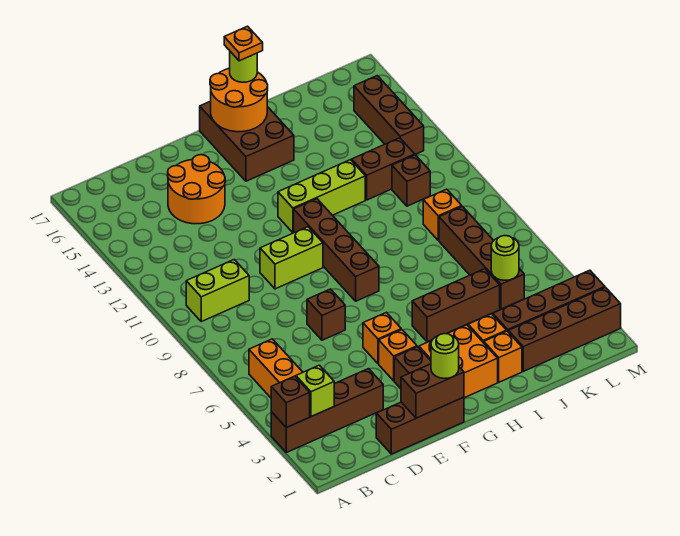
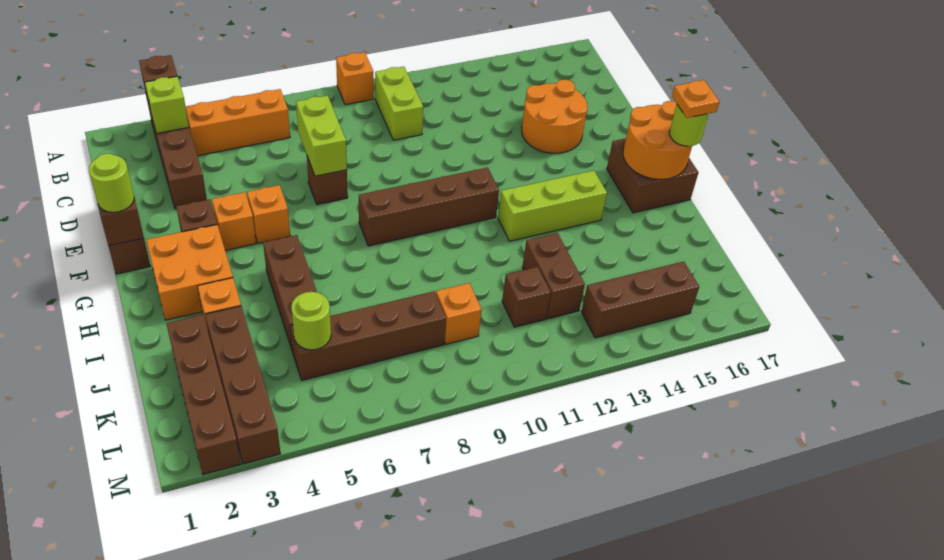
lime brick E10:F10 level 1 -> lime brick D7:E7 level 2
lime brick G12:I12 level 1 -> lime brick H12:H14 level 1
brown brick G15:H17 level 1 -> brown brick G16:H17 level 1
orange brick I2 level 1 -> orange brick A9 level 1

